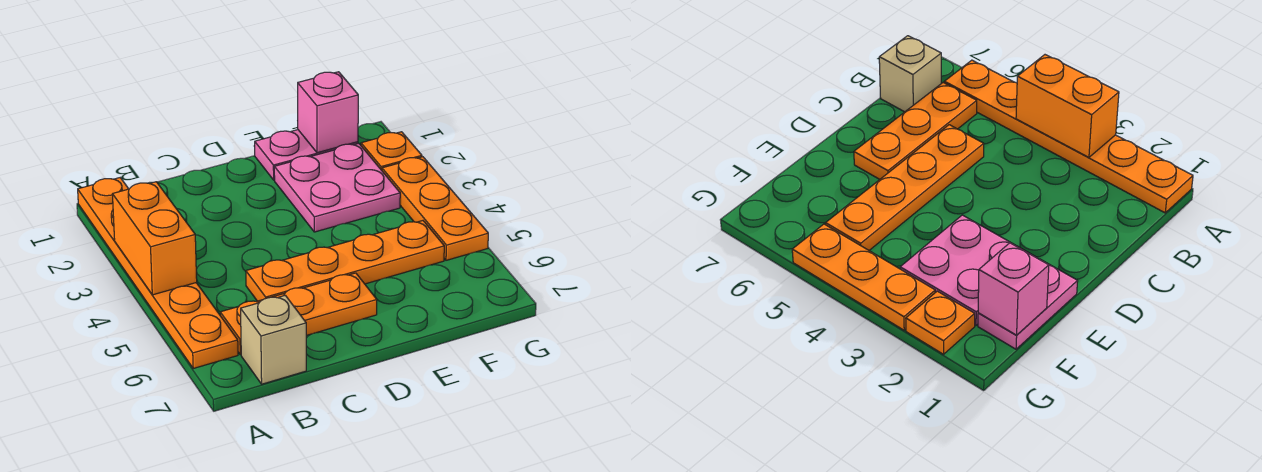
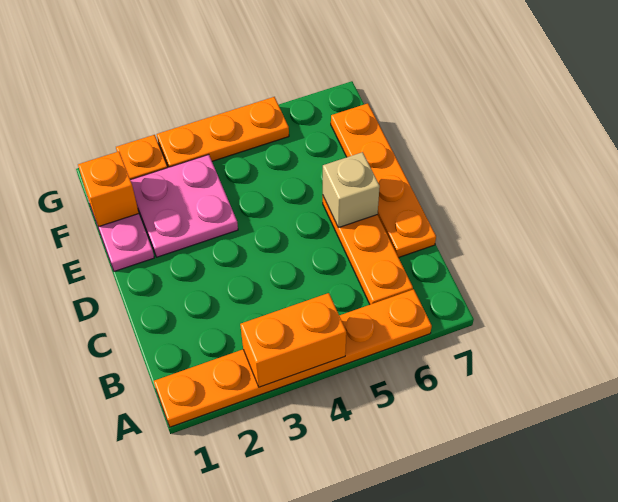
tan brick B7 level 1 -> tan brick D6 level 2
orange plate C5:F5 level 1 -> orange plate C7:F7 level 1
pink brick F1 level 2 -> orange brick F1 level 2

